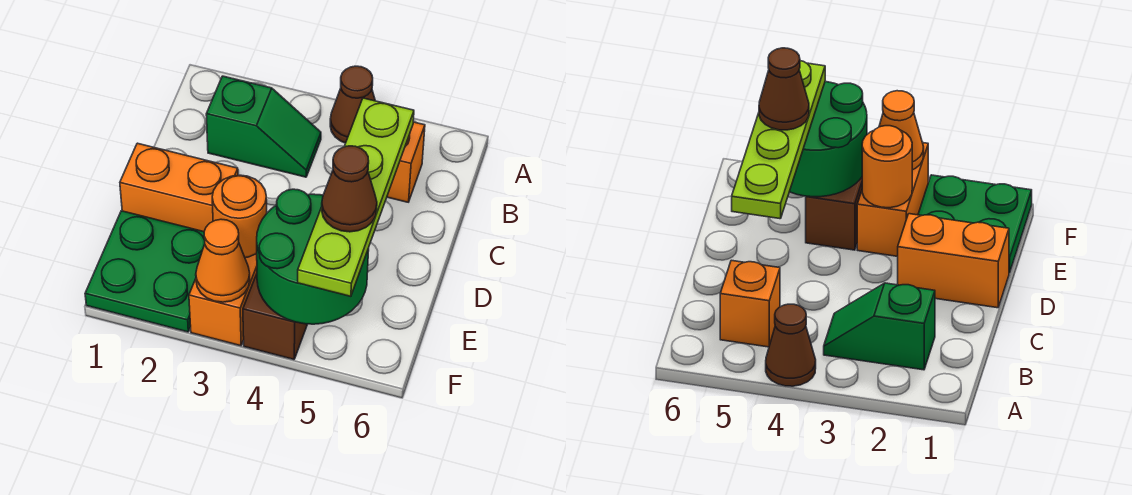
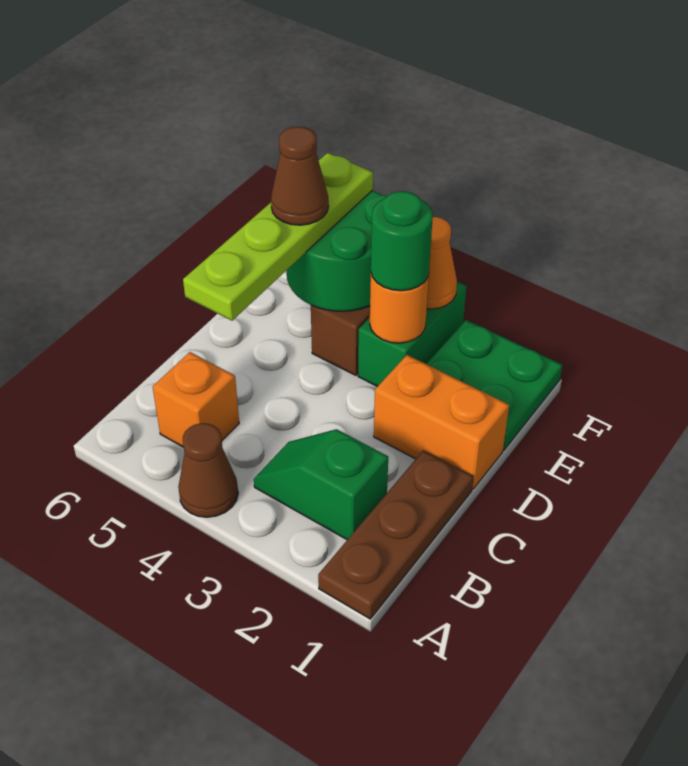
none -> brown plate A1:C1 level 1
orange brick E3:F3 level 1 -> green brick E3:F3 level 1
none -> green round brick E3 level 3

